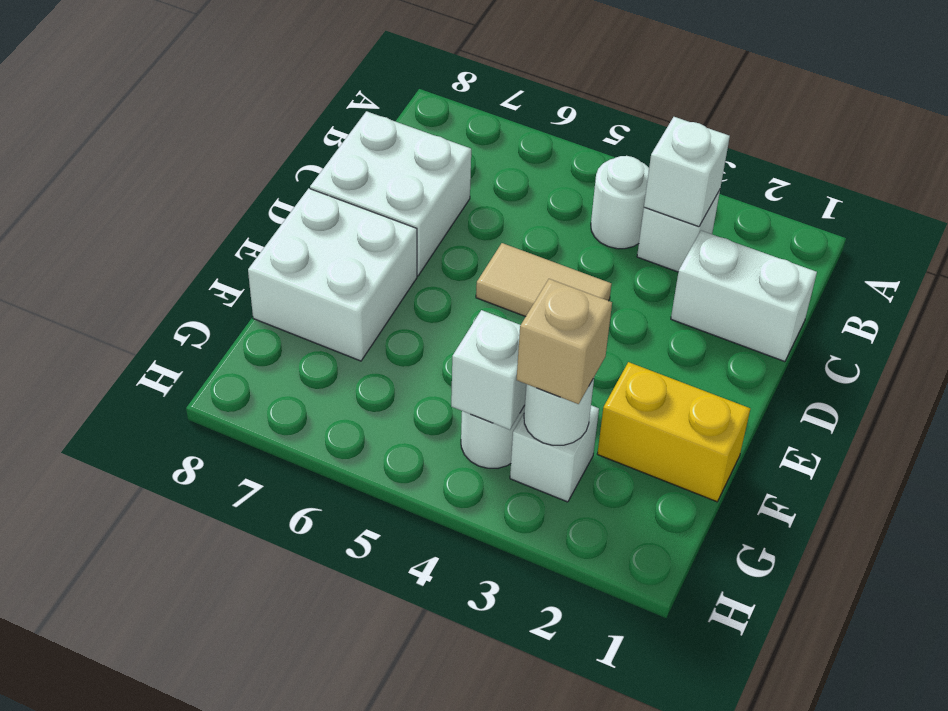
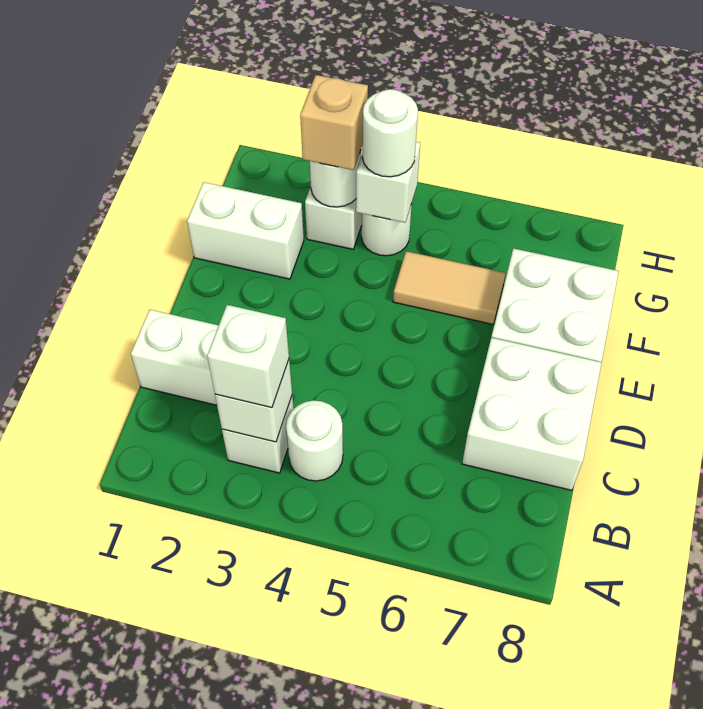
none -> white brick B3 level 3
tan tile D4:D5 level 1 -> tan tile F5:F6 level 1
yellow brick F1:F2 level 1 -> white brick F1:F2 level 1
none -> white round brick G4 level 3

